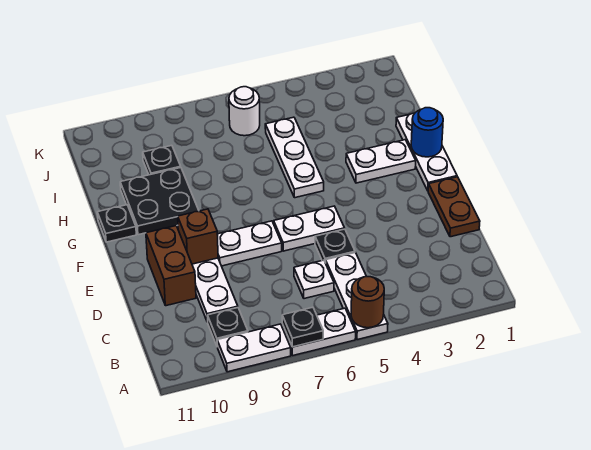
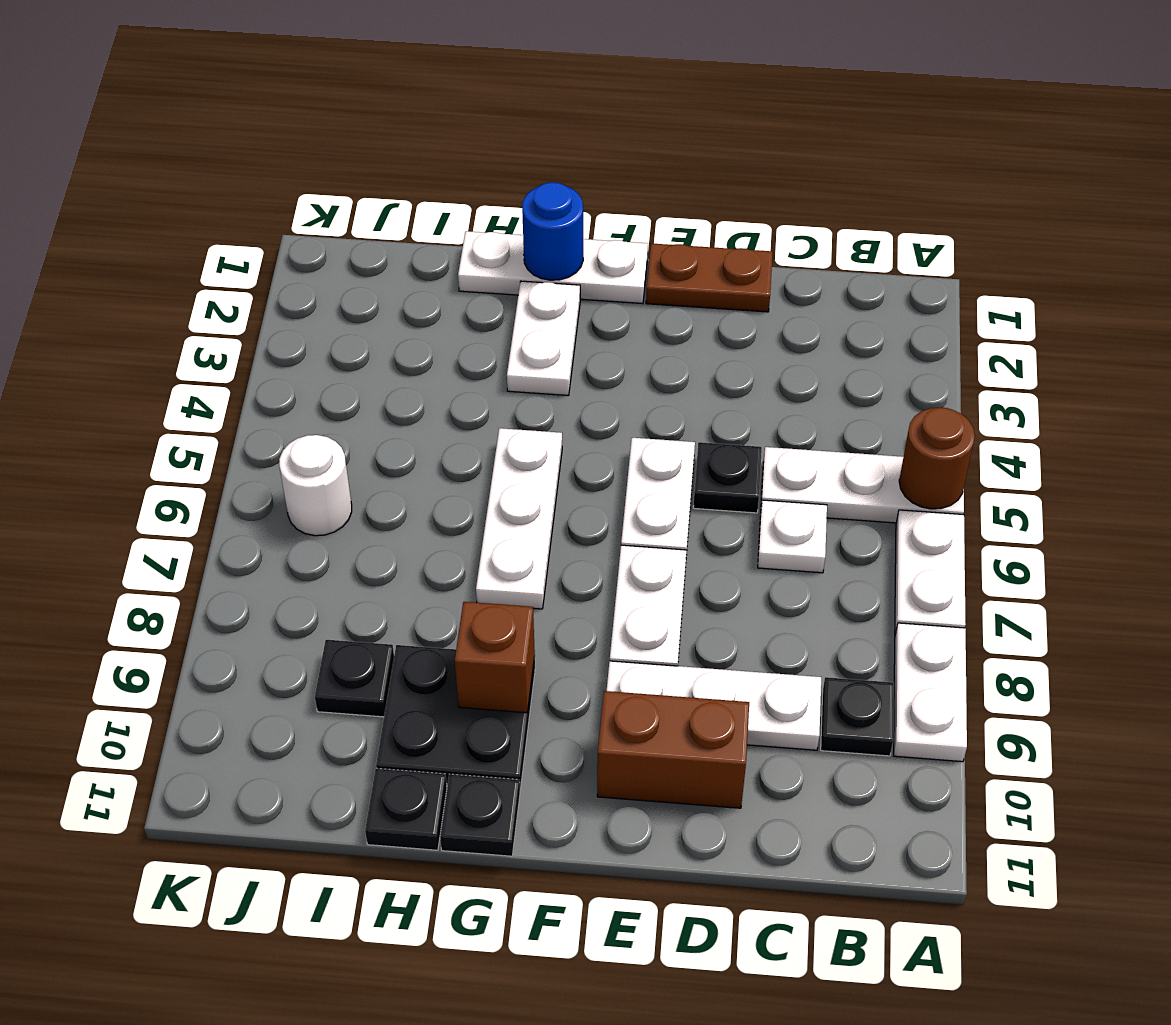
black plate A7 level 2 -> black plate H11 level 1
brown brick E9 level 2 -> brown brick G9 level 2
white plate G5:I5 level 1 -> white plate G5:G7 level 1

